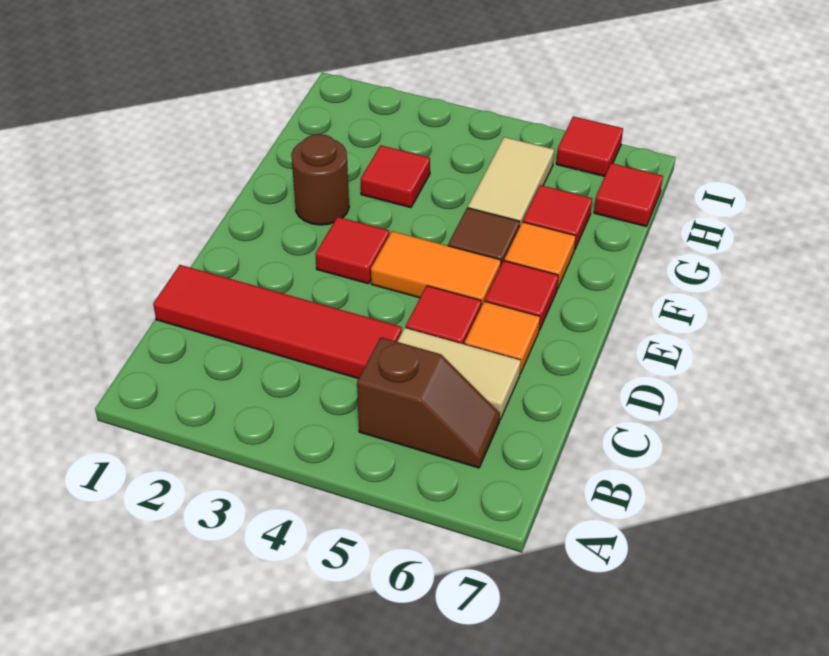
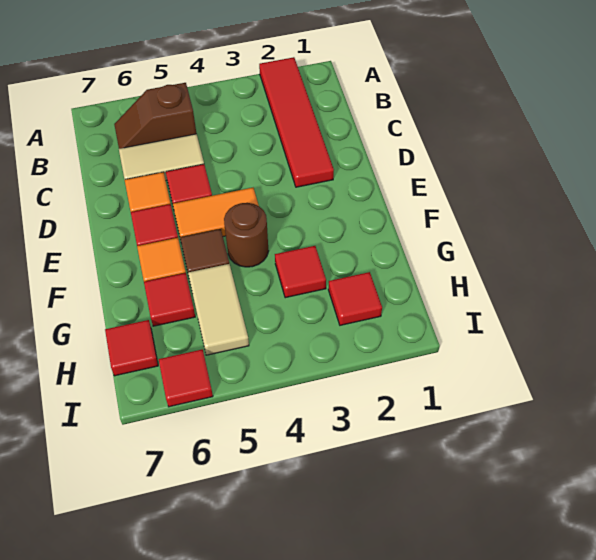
red tile C1:C4 level 1 -> red tile A2:D2 level 1
red tile E3 level 1 -> red tile H2 level 1
brown round brick F2 level 1 -> brown round brick F4 level 1

